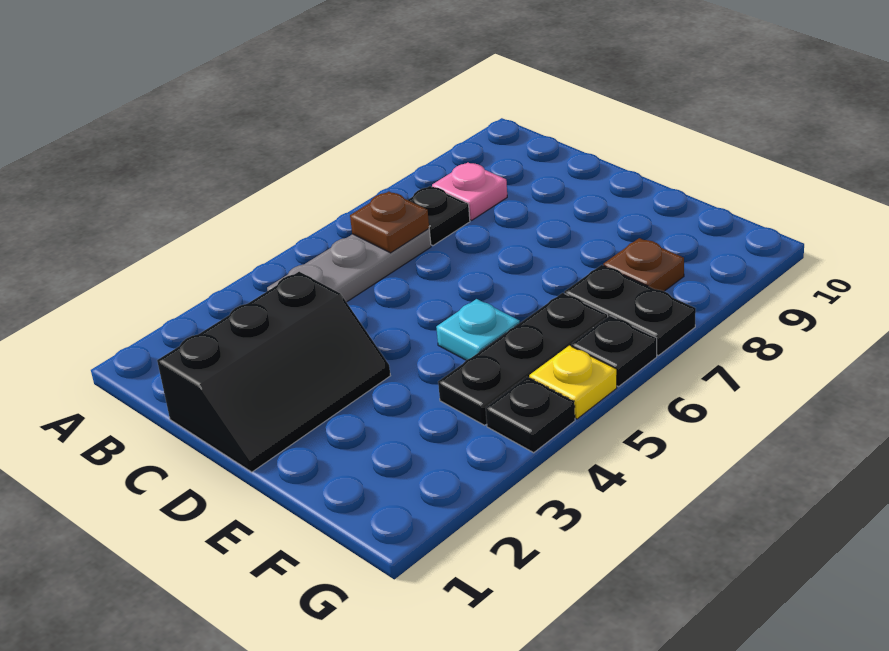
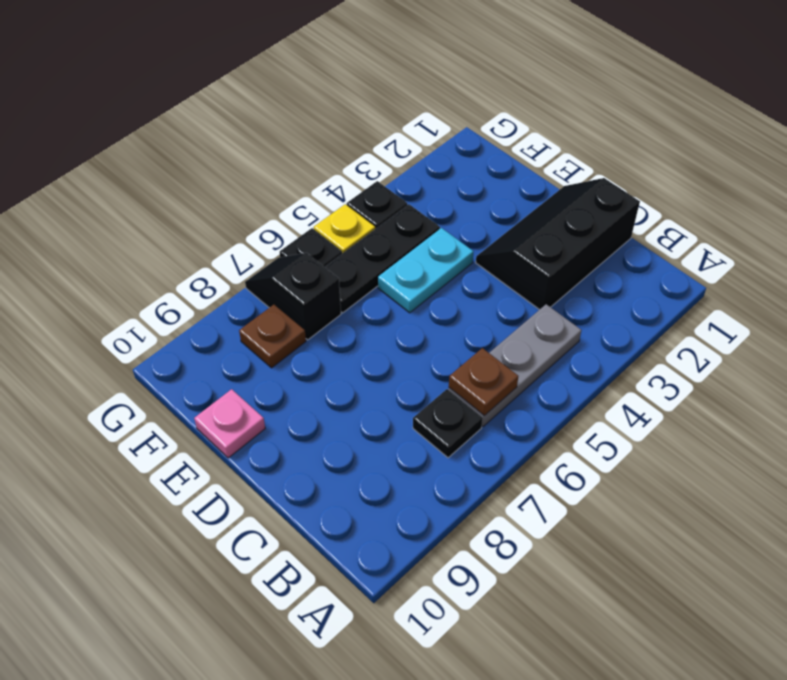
pink plate B8 level 1 -> pink plate E10 level 1
cyan plate E5 level 1 -> cyan plate E4:E5 level 1
black plate F7:G7 level 1 -> black slope F7:G7 level 1 top F

